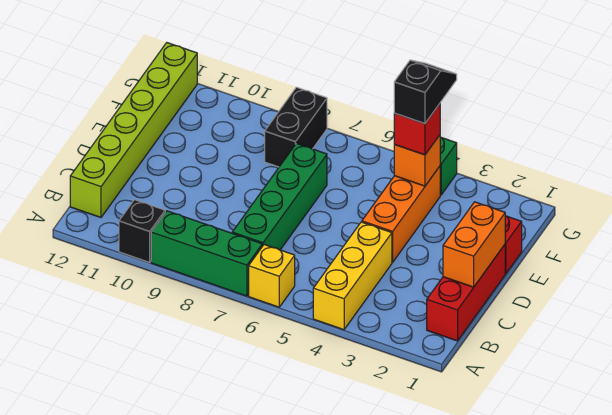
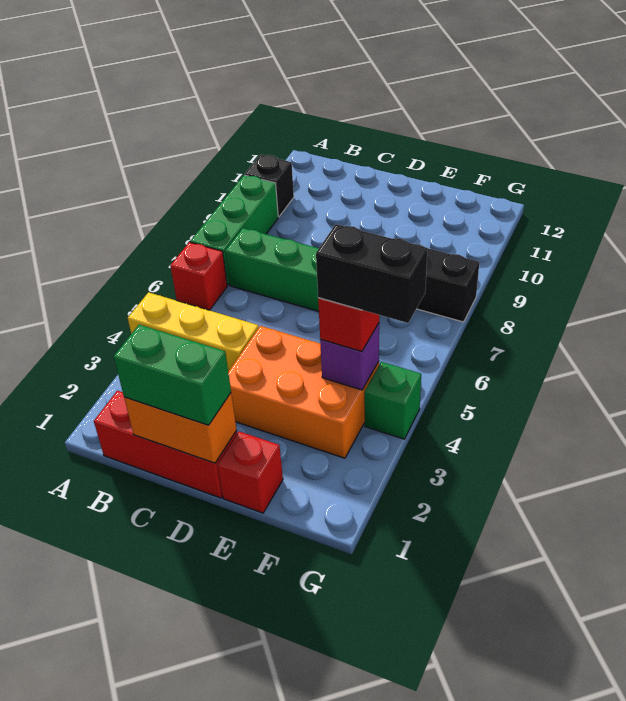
yellow brick A6 level 1 -> red brick A6 level 1
lime brick B12:G12 level 1 -> none
none -> green brick C1:D1 level 3
orange brick D4:F4 level 1 -> orange brick D3:F4 level 1
orange brick F4 level 2 -> purple brick F4 level 2
black slope F4:G4 level 4 top F -> black brick F4:G4 level 4

